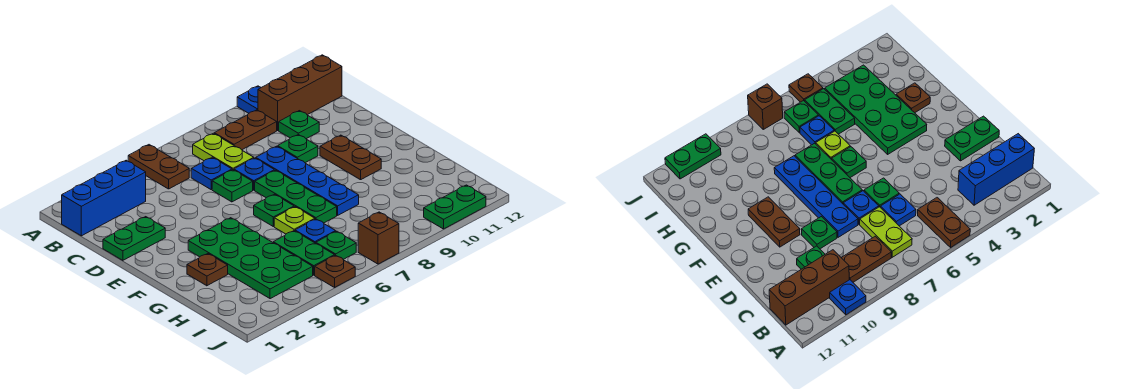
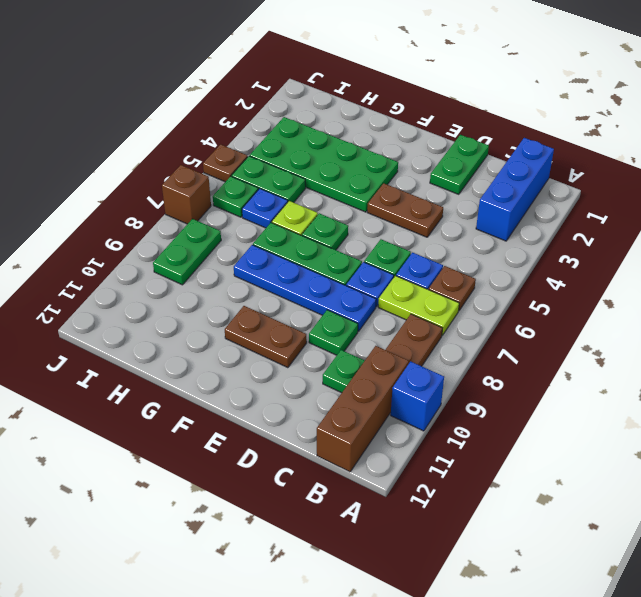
brown plate A5:B5 level 1 -> brown plate D4:E4 level 1
blue plate A10 level 1 -> blue brick A10 level 1
brown plate G2 level 1 -> brown plate B6 level 1
green plate J10:J11 level 1 -> green plate I8:I9 level 1

